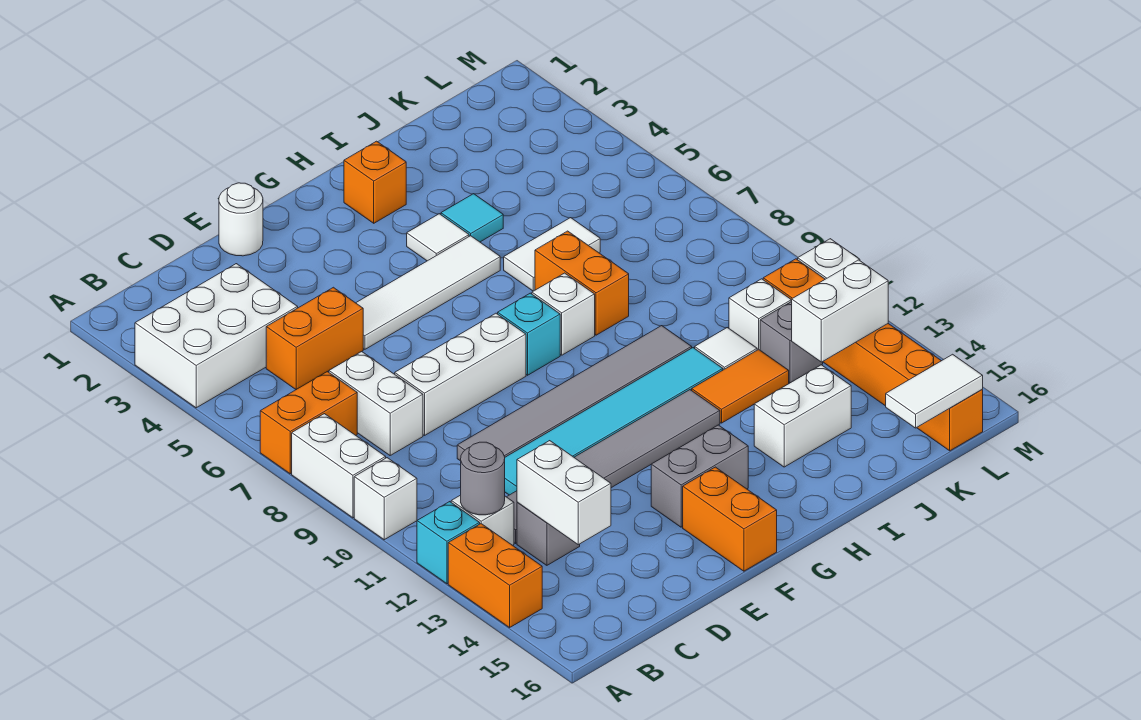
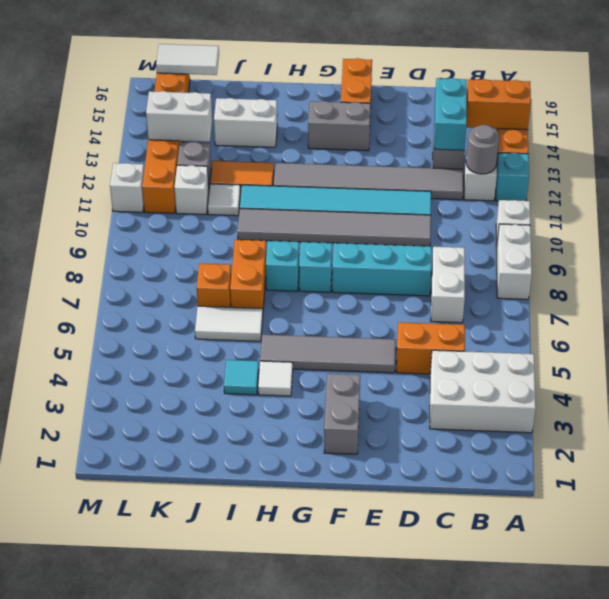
orange brick A7:B7 level 1 -> orange brick A14:B14 level 2
white brick C13:C14 level 2 -> cyan brick C13:C14 level 2
white brick D8:F8 level 1 -> cyan brick D8:F8 level 1
white round brick E1 level 1 -> none
white tile E5:H5 level 1 -> grey tile E5:H5 level 1
none -> grey brick F2:F3 level 1
orange brick H2 level 1 -> orange brick J7 level 1
white brick H8 level 1 -> cyan brick H8 level 1

